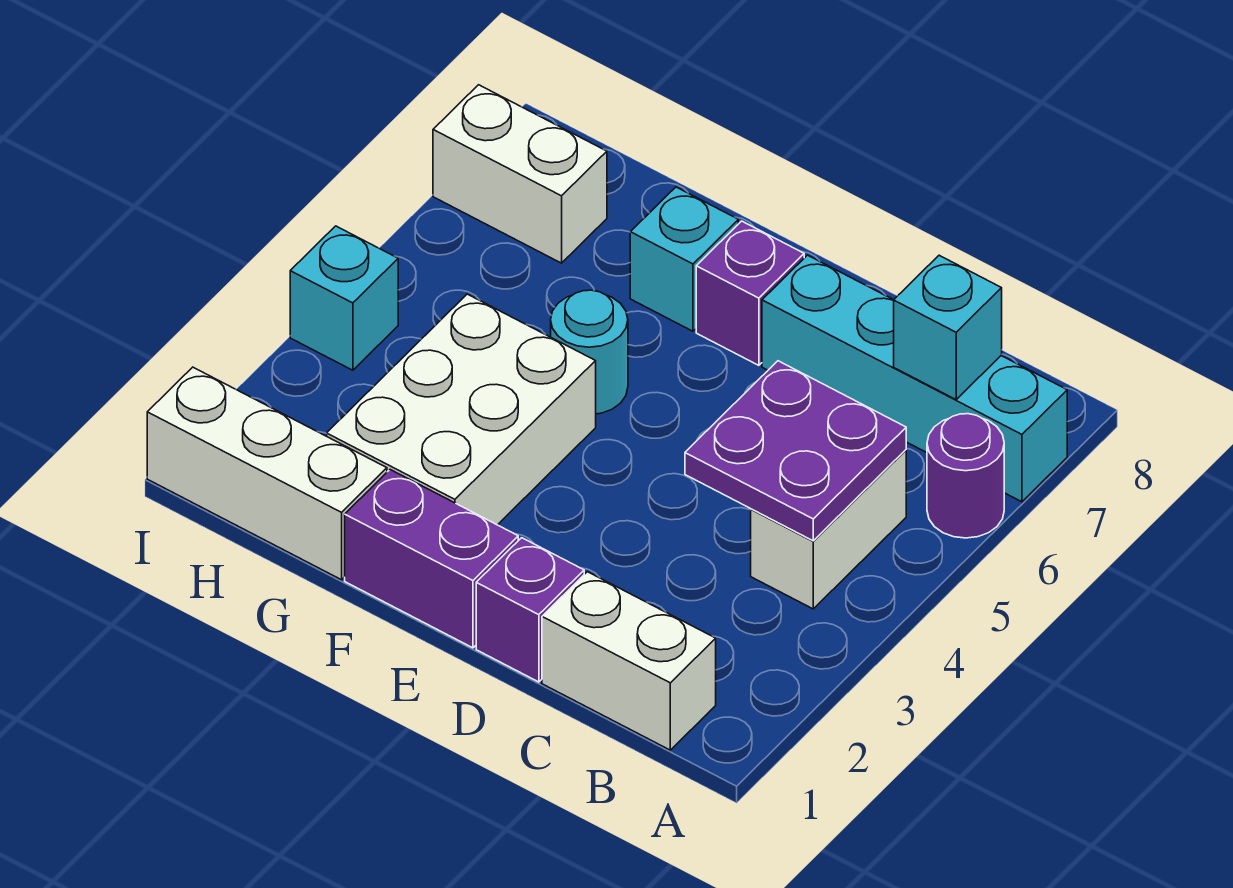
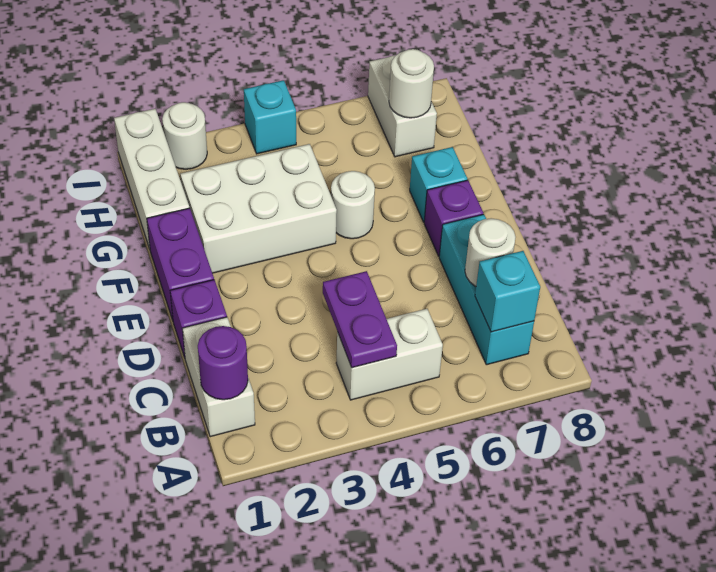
purple round brick A6 level 1 -> purple round brick B1 level 2
cyan brick A7:D7 level 1 -> cyan brick B7:D7 level 1
purple plate B4:C5 level 2 -> purple plate B4:C4 level 2
none -> white round brick C7 level 2
cyan round brick F5 level 1 -> white round brick F5 level 1
none -> white round brick H7 level 2
none -> white round brick I2 level 1

